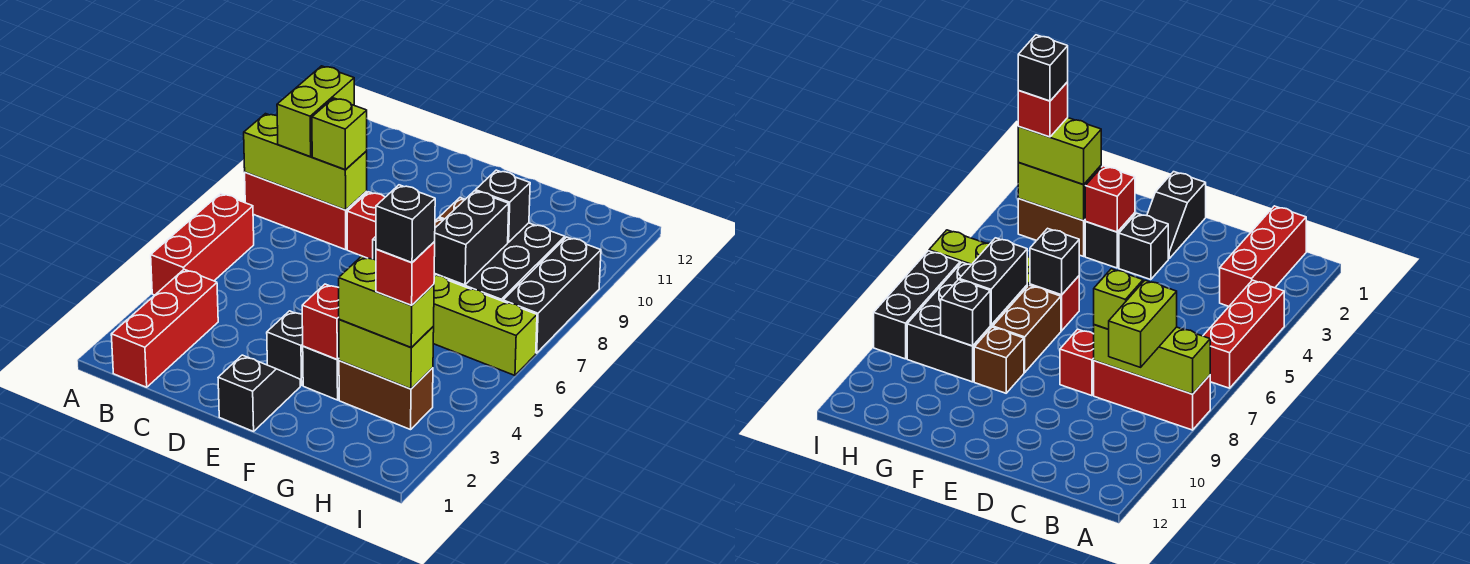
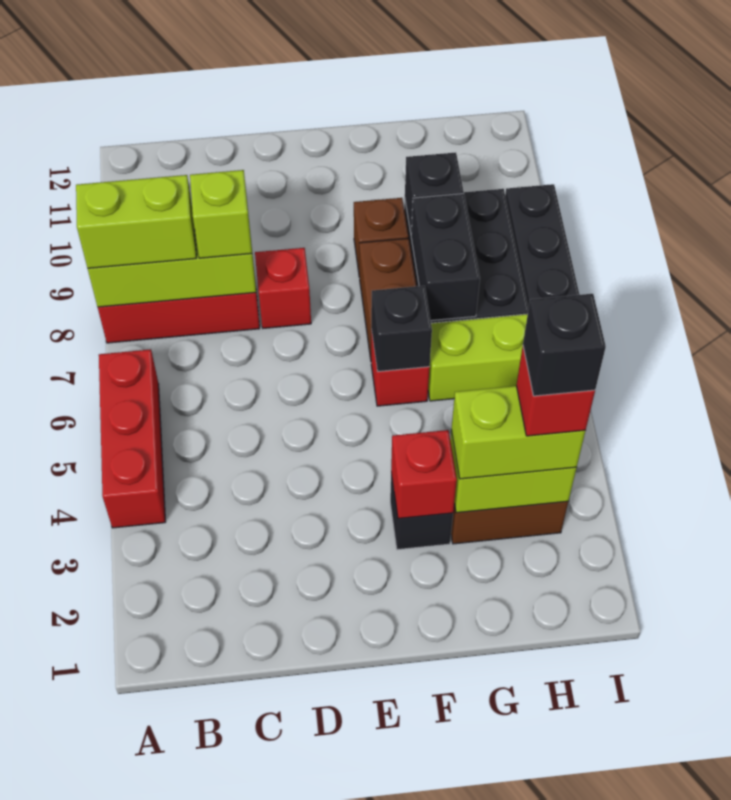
red brick B1:B3 level 1 -> none
lime brick B8:B9 level 3 -> lime brick A8:B8 level 3
black slope E1:E2 level 1 top 1 -> none
black brick E3 level 1 -> none

